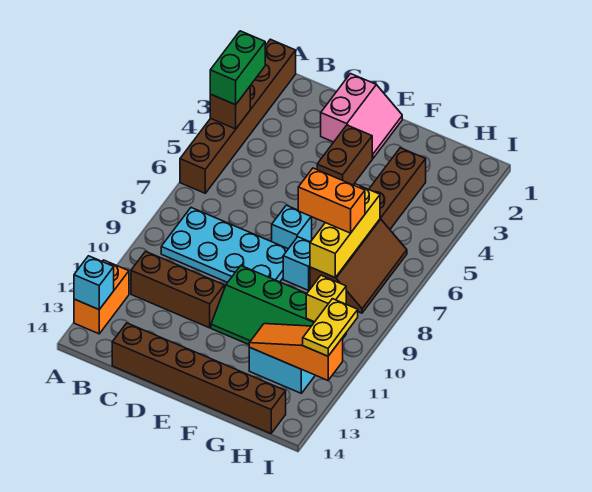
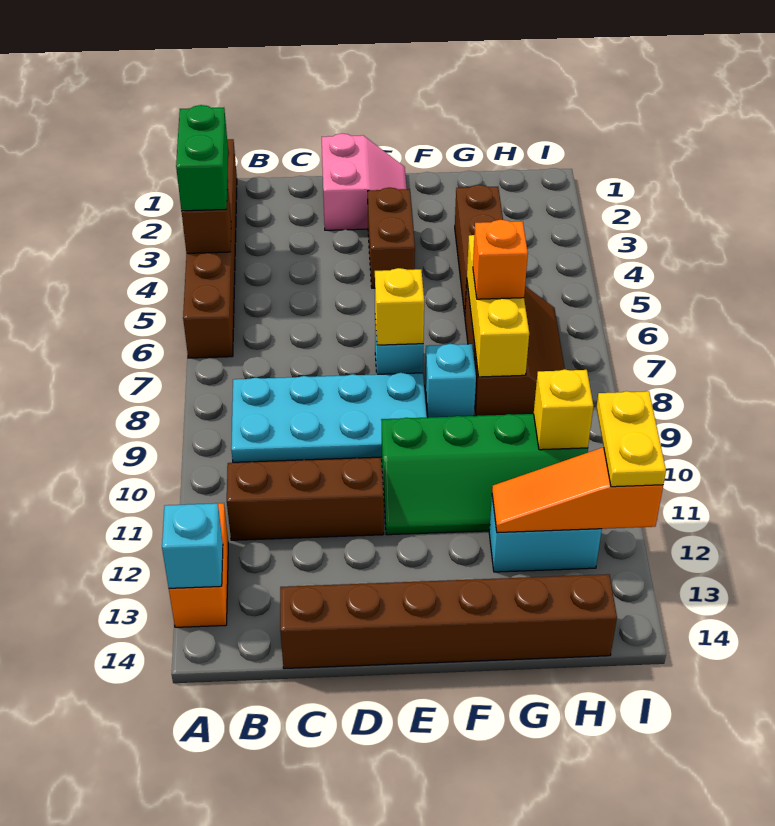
none -> yellow brick E7 level 2
orange brick F7:G7 level 3 -> orange brick G7 level 3

